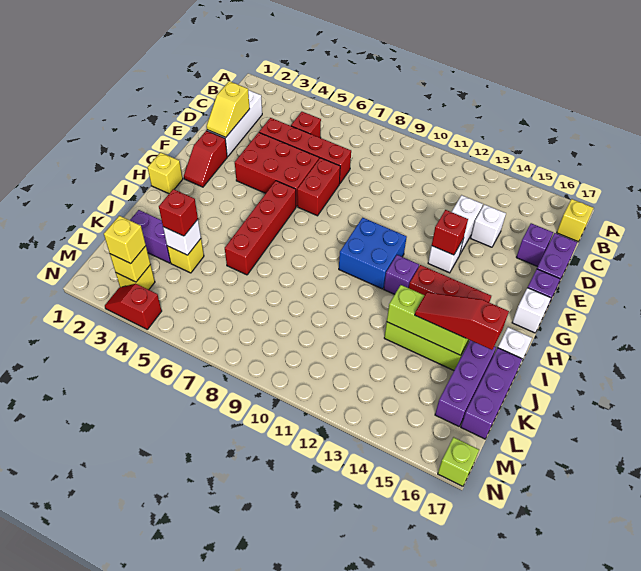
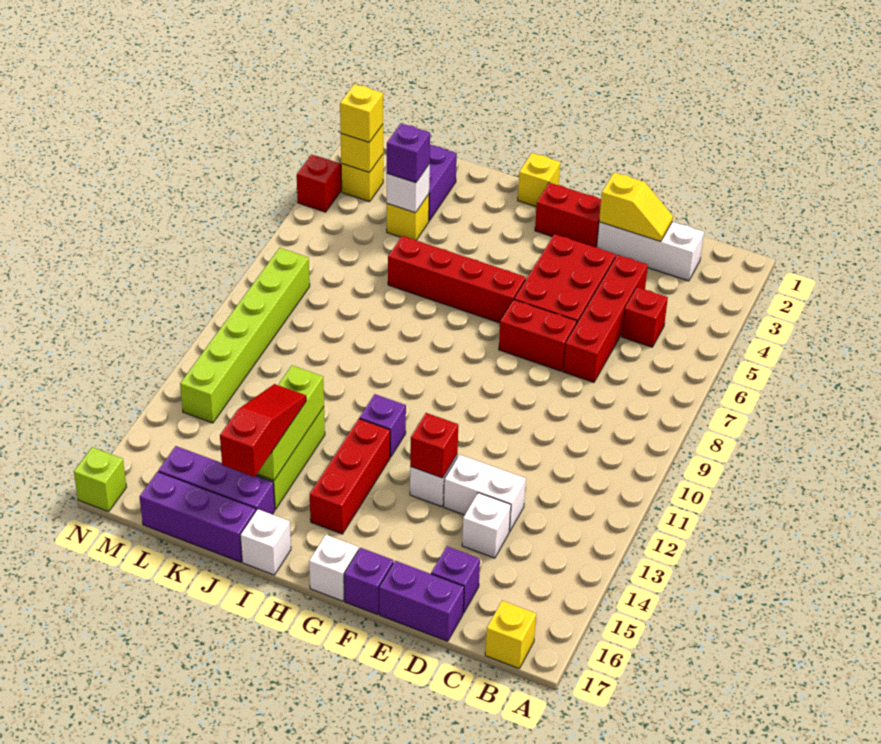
yellow slope D2:E2 level 2 top D -> yellow slope D2:E2 level 2 top E
red slope F2:G2 level 1 top F -> red brick F2:G2 level 1
blue brick G10:H11 level 1 -> none
red brick K4 level 3 -> purple brick K4 level 3
none -> lime brick M8:M13 level 1

